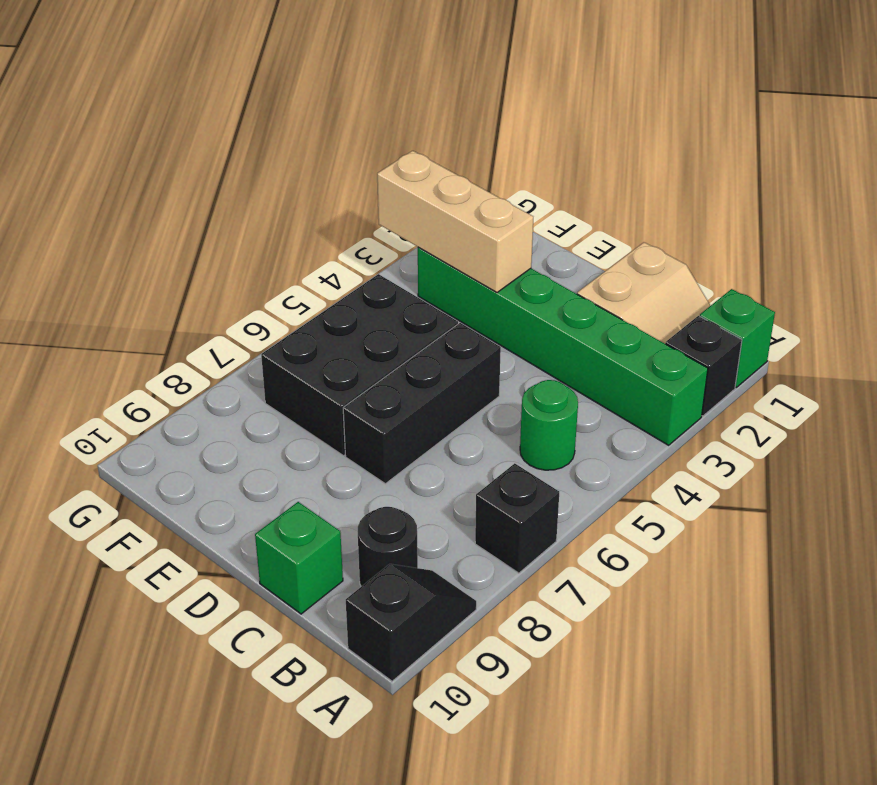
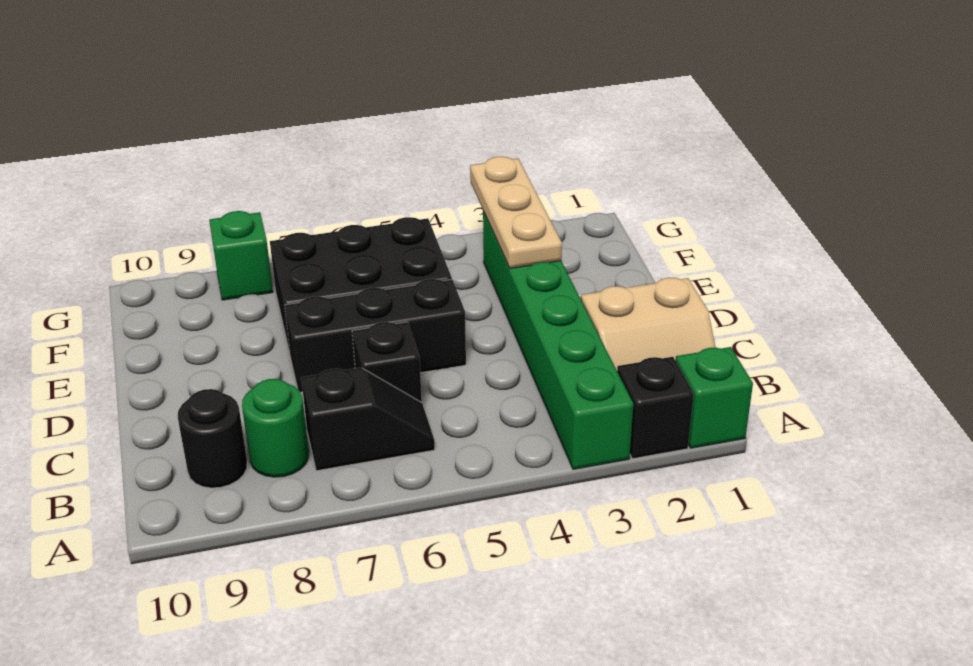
black brick A7 level 1 -> black brick C6 level 1
black slope A9:A10 level 1 top 10 -> black slope B6:B7 level 1 top 7
green round brick B5 level 1 -> green round brick B8 level 1
green brick C10 level 1 -> green brick G8 level 1
tan brick E3:G3 level 2 -> tan plate E3:G3 level 2

